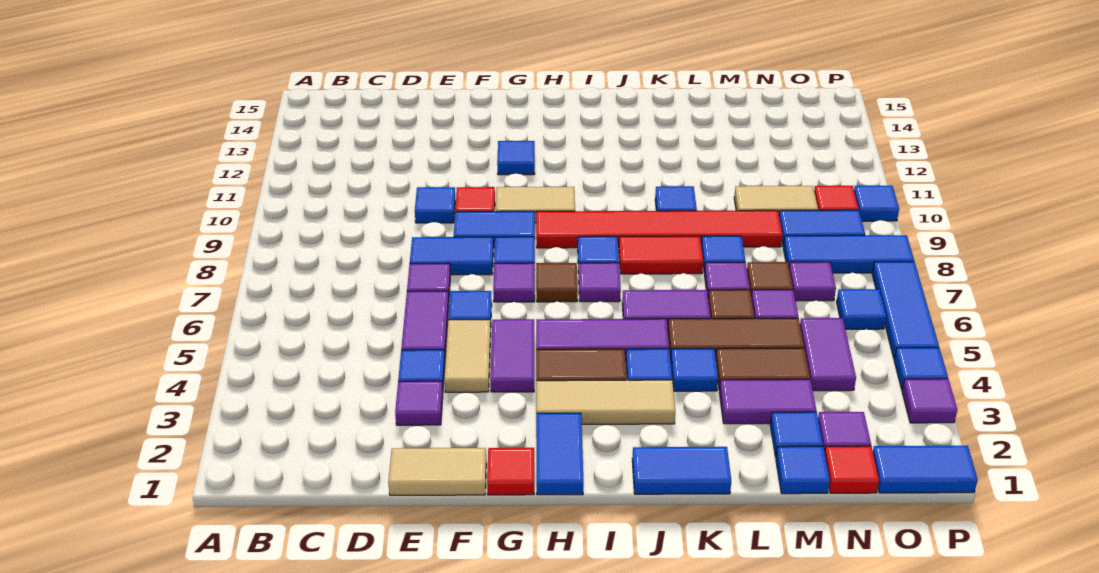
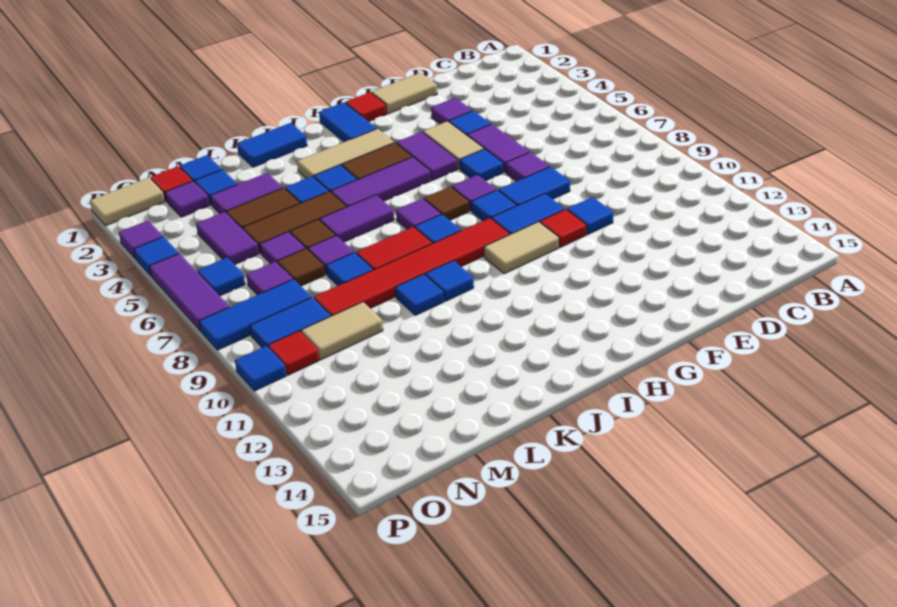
blue tile G12 level 1 -> blue tile J10 level 1
blue tile O1:P1 level 1 -> tan tile O1:P1 level 1
blue tile P5:P7 level 1 -> purple tile P5:P7 level 1

